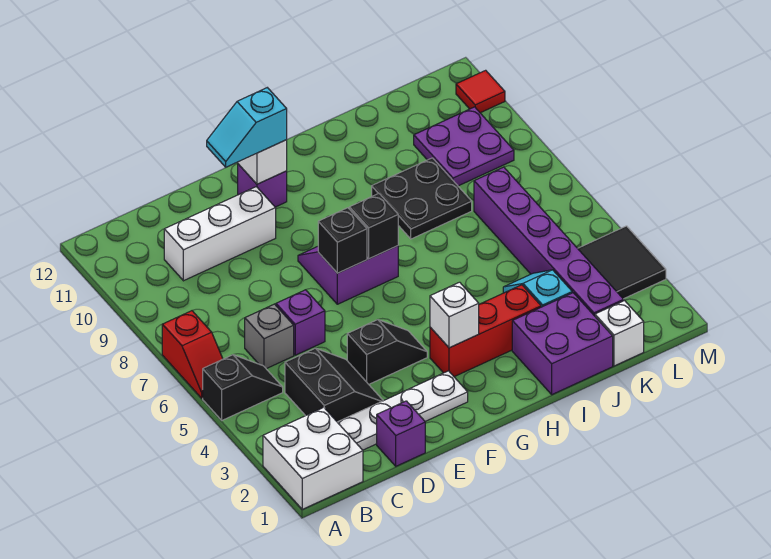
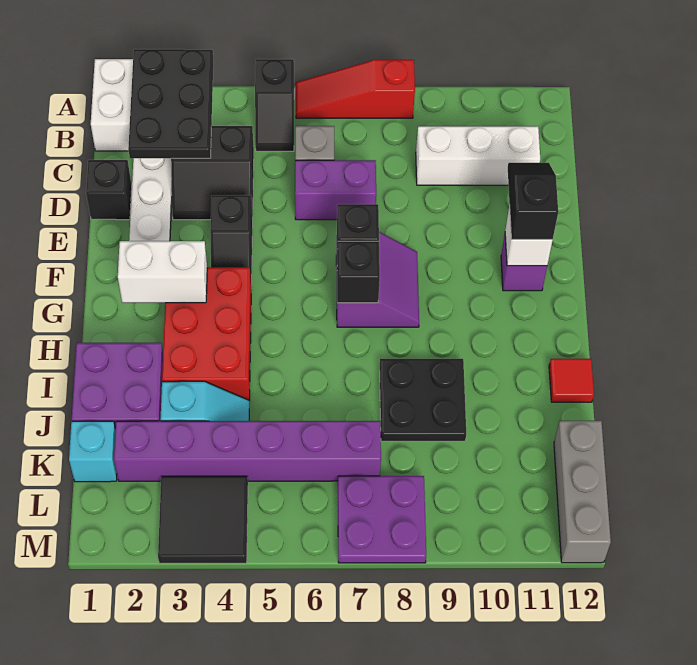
none -> black plate A2:C3 level 2
red slope A6:A7 level 1 top 7 -> red slope A6:A8 level 1 top 8
white brick C10:E10 level 1 -> white brick C9:C11 level 1
purple brick D1 level 1 -> black brick D1 level 1
purple brick D6 level 1 -> purple brick D6:D7 level 1
cyan slope E11:F11 level 3 top F -> black slope E11:F11 level 3 top F
red brick G3:I3 level 1 -> red brick G3:I4 level 1
white brick G3 level 2 -> white brick G2:G3 level 2
white brick K1 level 1 -> cyan brick K1 level 1
purple plate K9:L10 level 1 -> purple plate L7:M8 level 1
none -> grey brick K12:M12 level 1
red tile M11 level 1 -> red tile I12 level 1

